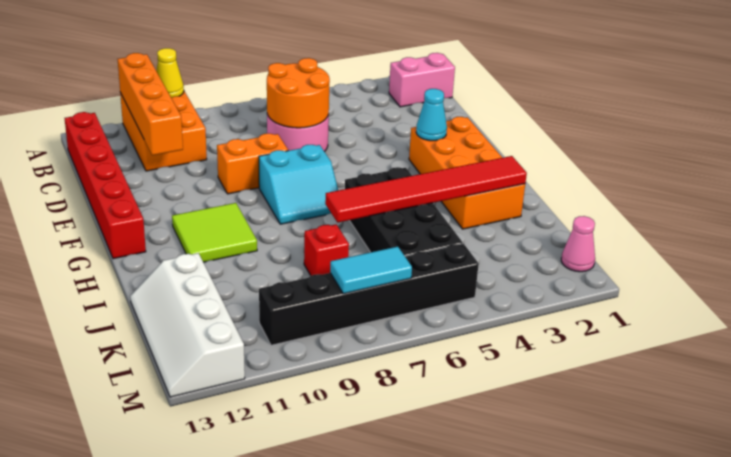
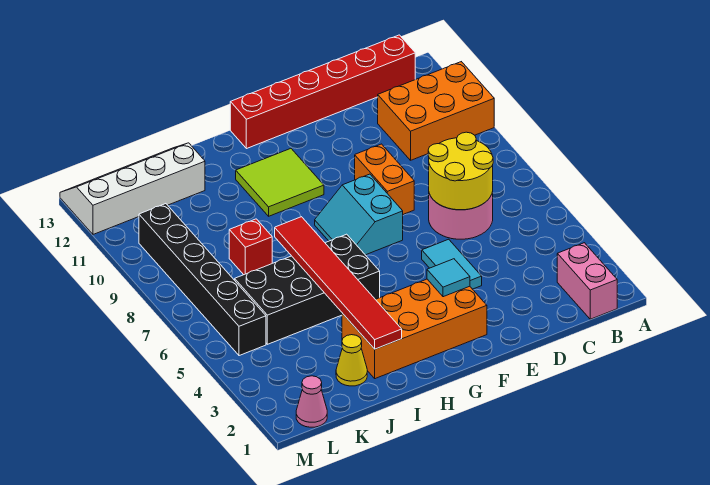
yellow cone A10 level 2 -> yellow cone J2 level 1
orange brick A11:D11 level 2 -> none
orange round brick C6:D7 level 2 -> yellow round brick C6:D7 level 2
cyan cone F3 level 2 -> cyan tile F3 level 2
cyan tile L7:L8 level 2 -> cyan tile E4:E5 level 1

